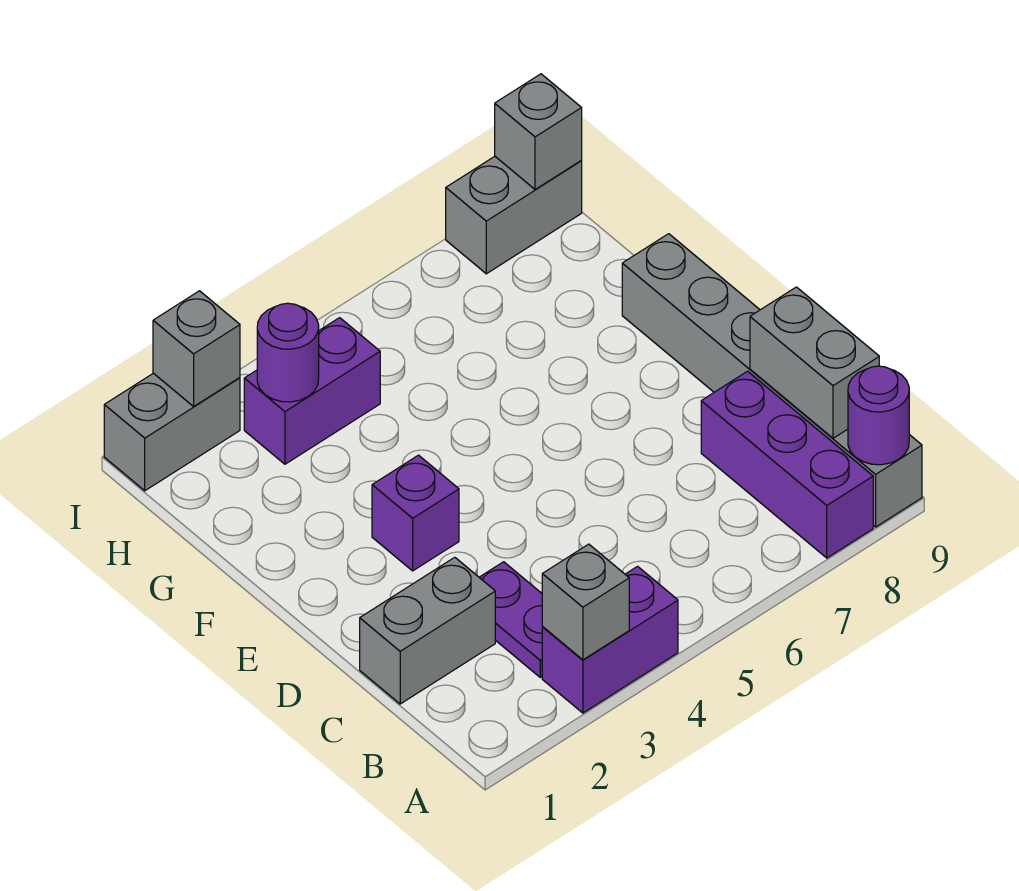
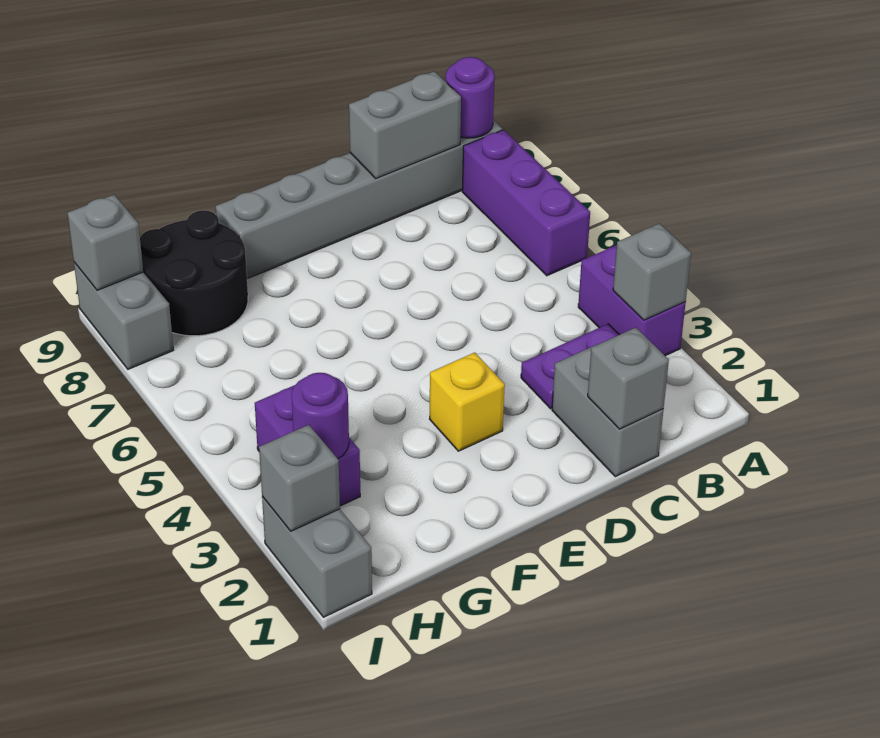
purple brick A8:C8 level 1 -> purple brick A6:A8 level 1
none -> grey brick C1 level 2
purple brick E3 level 1 -> yellow brick E3 level 1
none -> black round brick G8:H9 level 1

